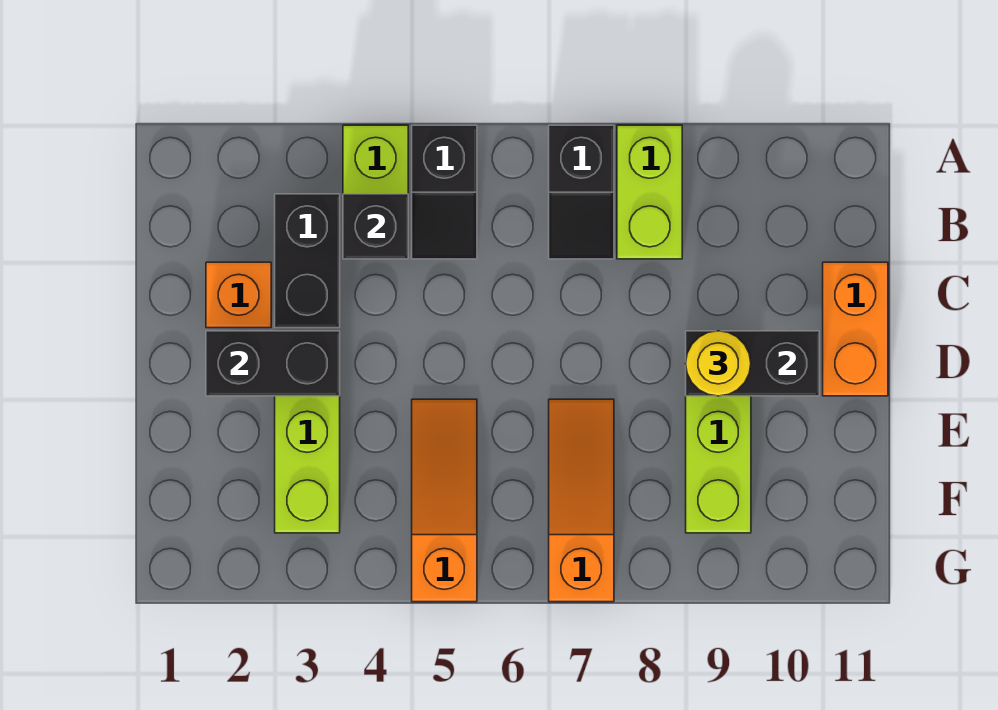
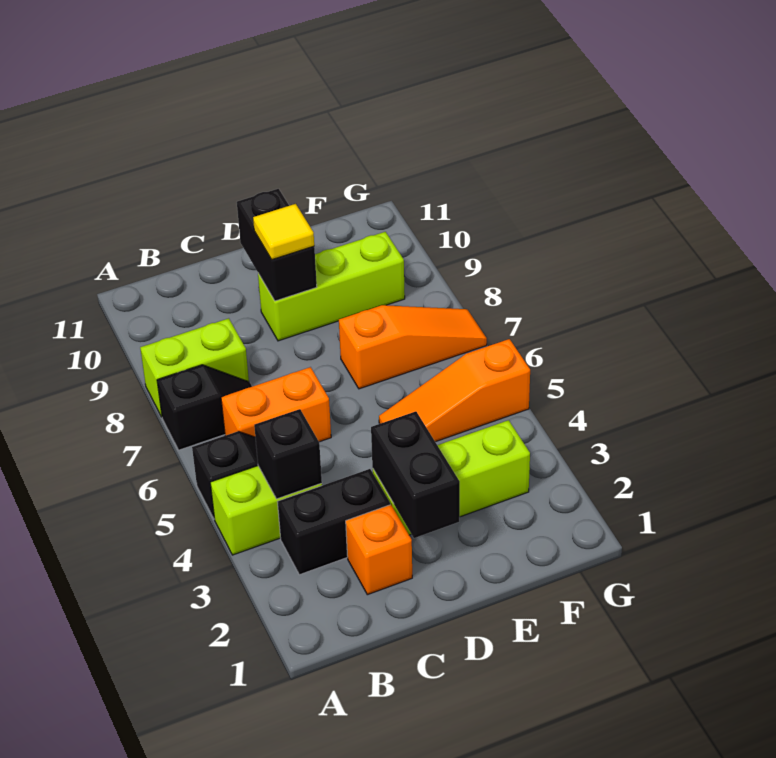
orange brick C11:D11 level 1 -> orange brick B6:C6 level 1
yellow round brick D9 level 3 -> yellow tile D9 level 3
orange slope E7:G7 level 1 top G -> orange slope E7:G7 level 1 top E

